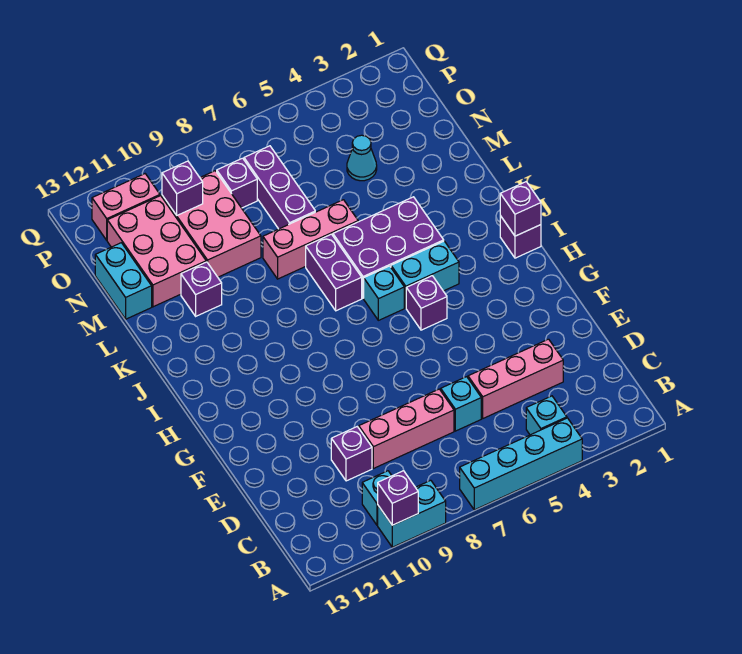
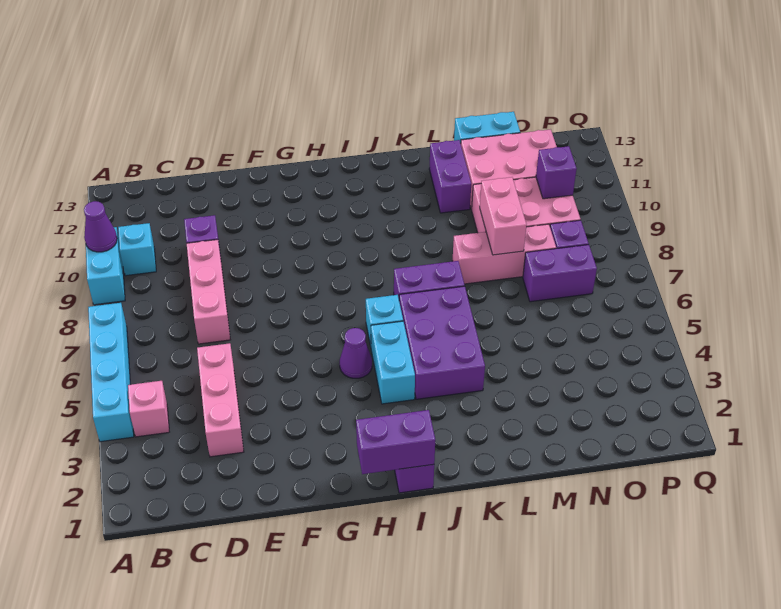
purple brick A10 level 2 -> purple cone A10 level 2
cyan brick B4 level 1 -> pink brick B4 level 1
cyan brick D6 level 1 -> none
purple brick H5 level 1 -> purple cone H5 level 1
purple brick I1 level 2 -> purple brick H1:I1 level 2
pink brick L6:L8 level 1 -> pink brick L8:N8 level 1
purple brick L11 level 1 -> purple brick L11:L12 level 1
purple brick M7:O7 level 1 -> purple brick N7:O7 level 1
cyan cone N4 level 1 -> none
pink brick P11:P12 level 1 -> pink brick M8:M9 level 2

